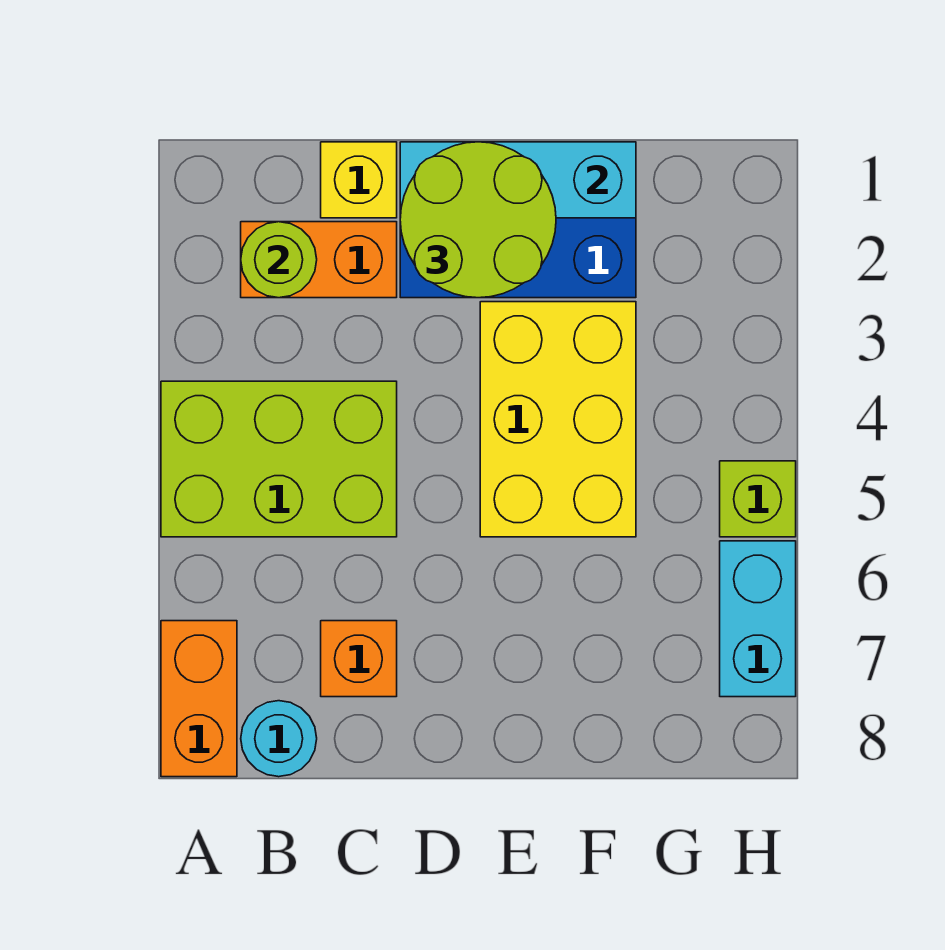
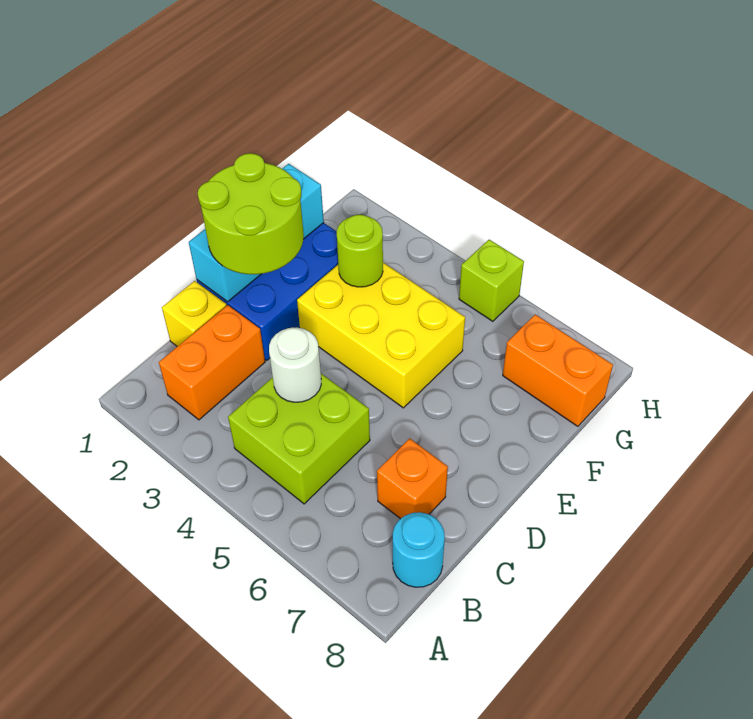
lime brick A4:C5 level 1 -> lime brick B4:C5 level 1
orange brick A7:A8 level 1 -> orange brick G7:G8 level 1
lime round brick B2 level 2 -> lime round brick F3 level 2
none -> white round brick C4 level 2
cyan brick H6:H7 level 1 -> none

